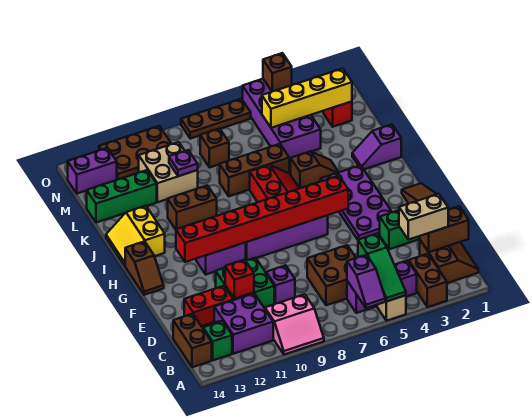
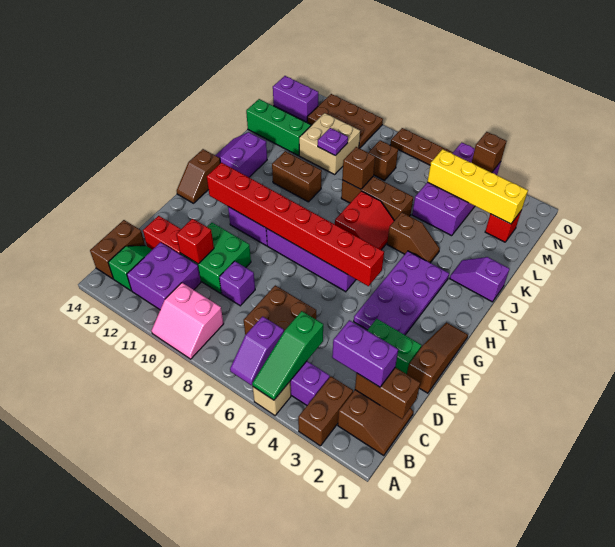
tan brick C2:C3 level 3 -> purple brick C2:C3 level 3
yellow slope I13:J14 level 1 top 13 -> purple slope I13:J14 level 1 top 13
none -> brown brick K8 level 2

